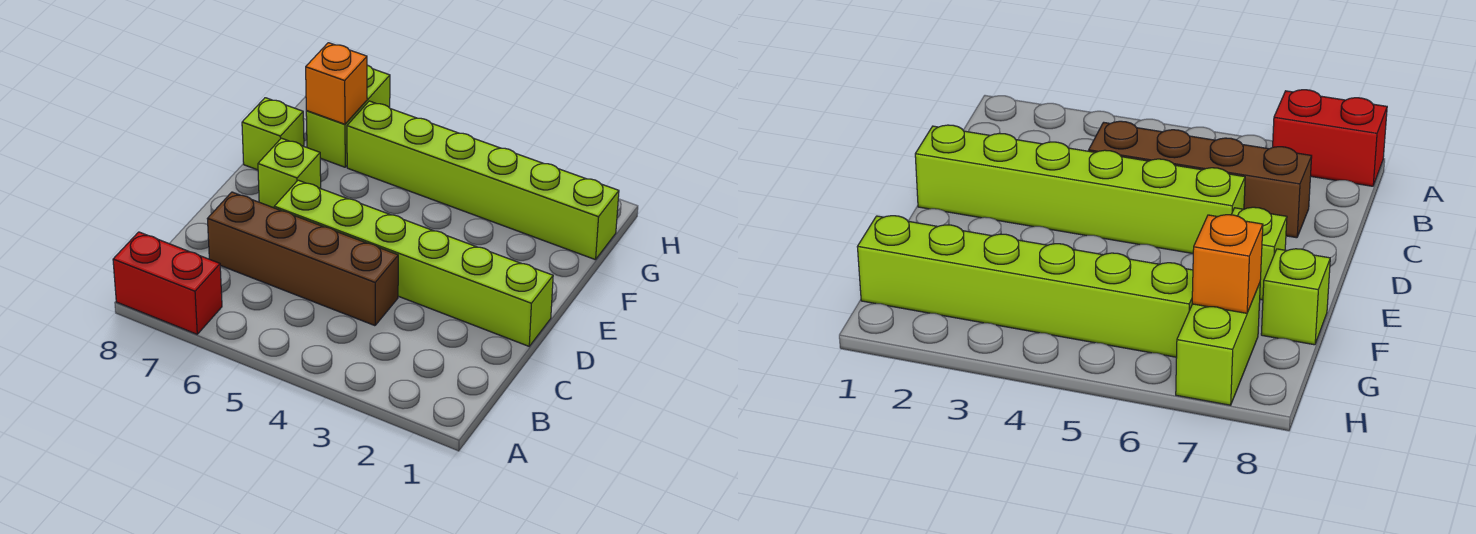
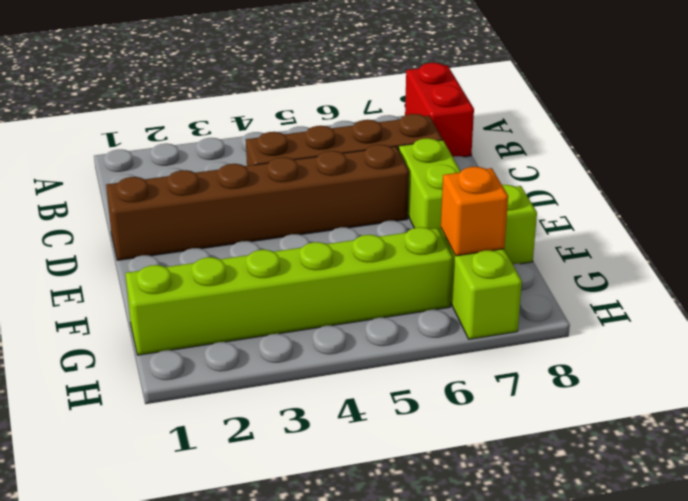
red brick A7:A8 level 1 -> red brick A8:B8 level 1
lime brick D1:D6 level 1 -> brown brick D1:D6 level 1
lime brick E7 level 1 -> lime brick D7:E7 level 1

